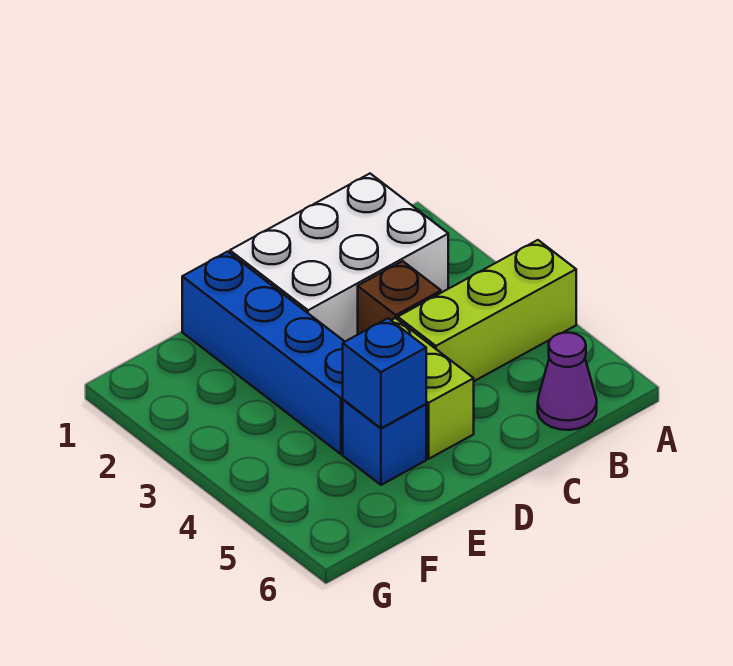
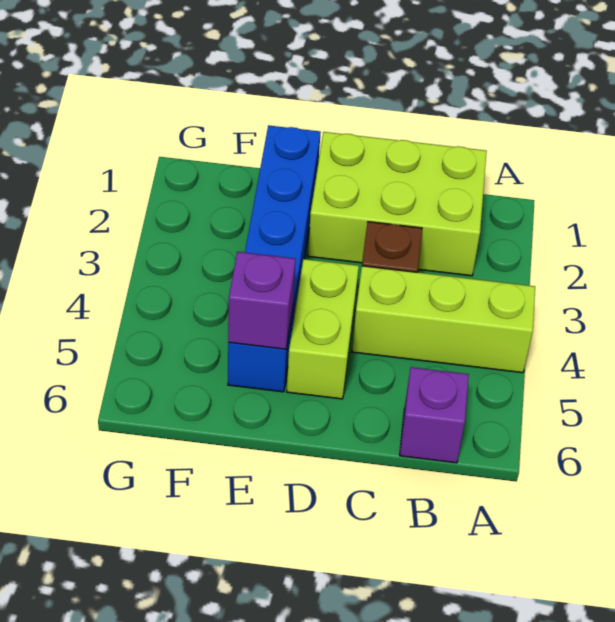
white brick B1:D2 level 1 -> lime brick B1:D2 level 1
purple cone B6 level 1 -> purple brick B6 level 1
blue brick E5 level 2 -> purple brick E5 level 2

